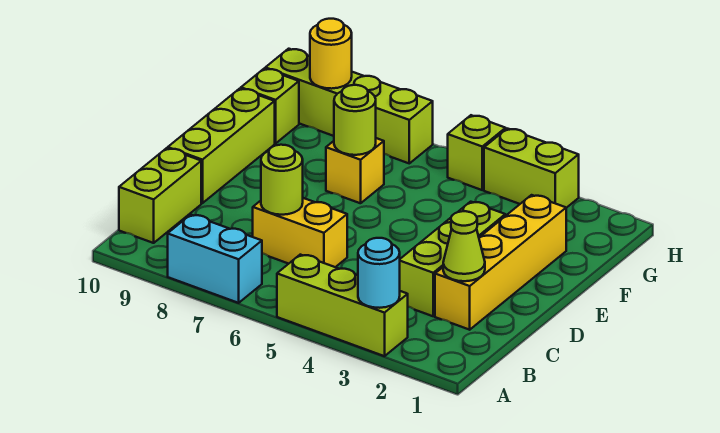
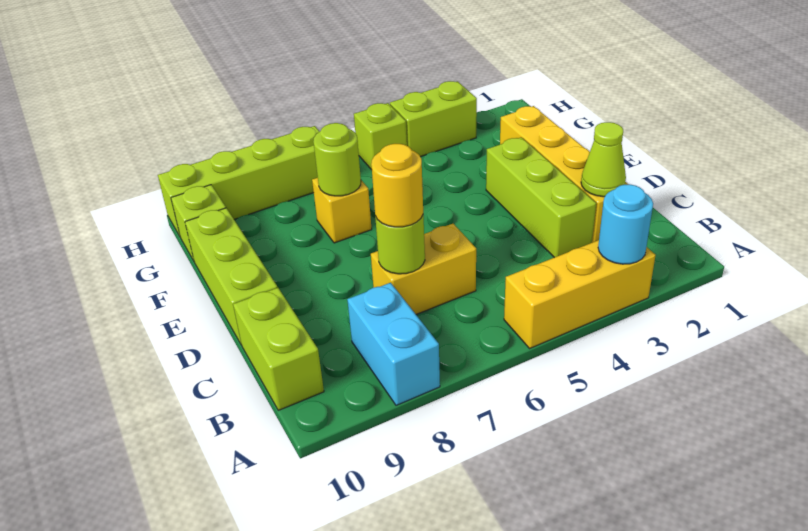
lime brick A3:A5 level 1 -> yellow brick A3:A5 level 1
cyan brick A7:A8 level 1 -> cyan brick A8:B8 level 1
yellow round brick H9 level 2 -> yellow round brick C7 level 3

